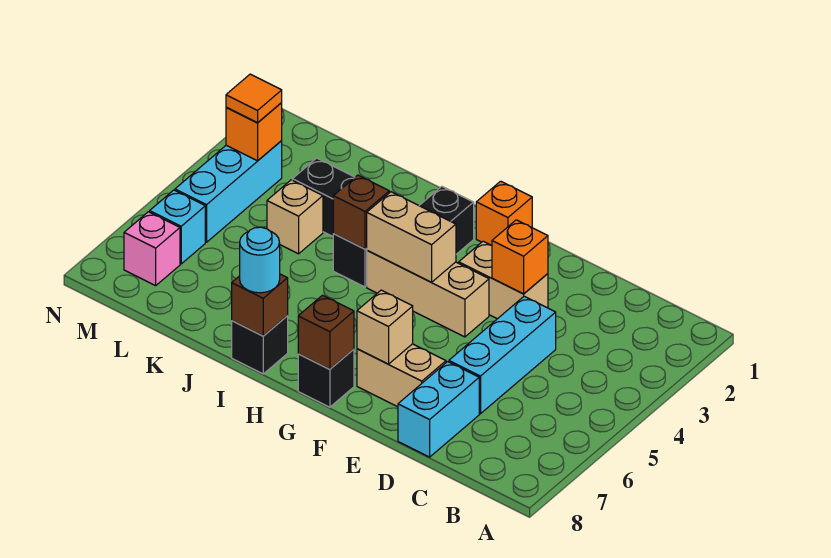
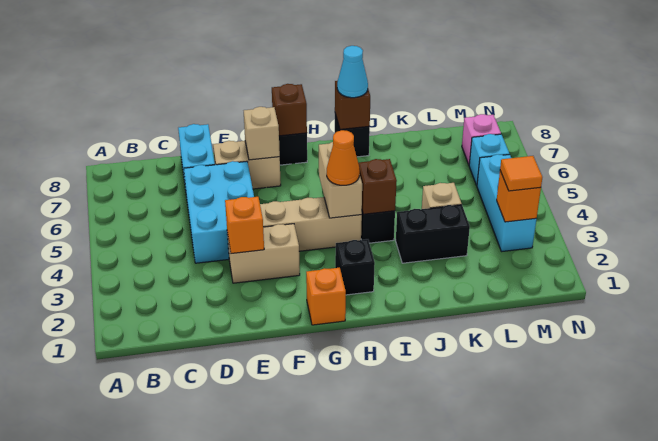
cyan brick D4:D6 level 1 -> cyan brick D4:E6 level 1
tan brick G4:H4 level 2 -> tan brick H4:H5 level 2
none -> orange cone H4 level 3
cyan round brick I8 level 3 -> cyan cone I8 level 3

